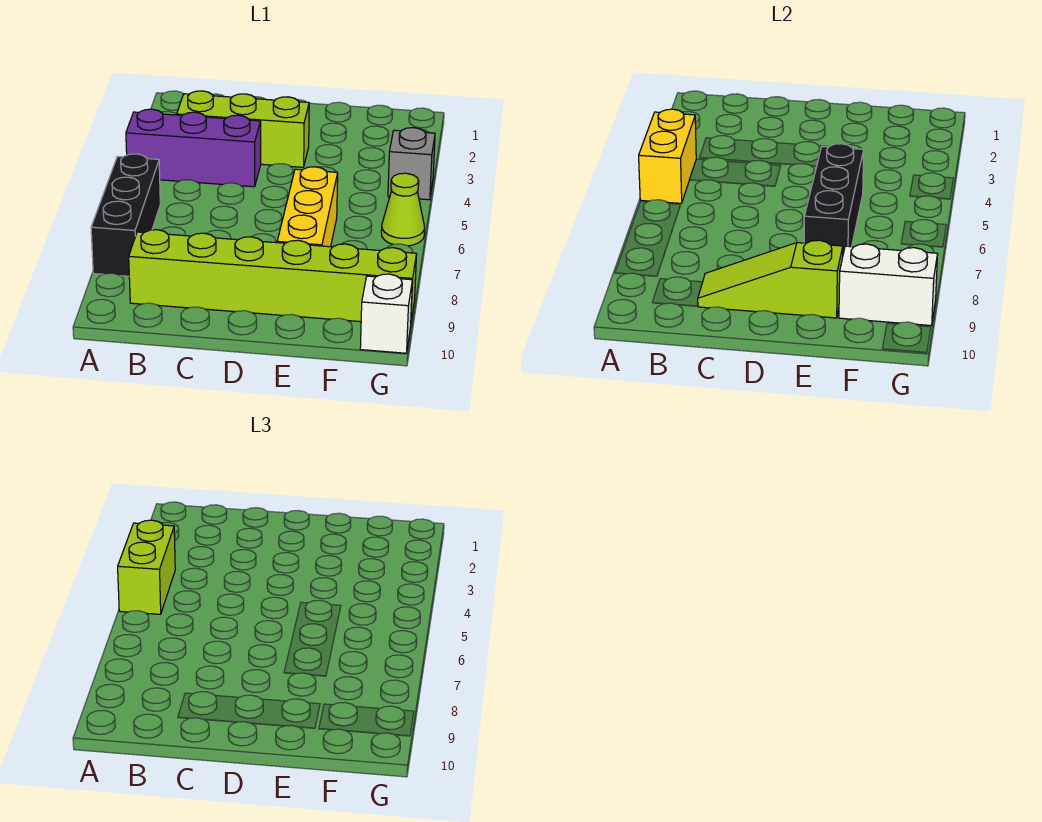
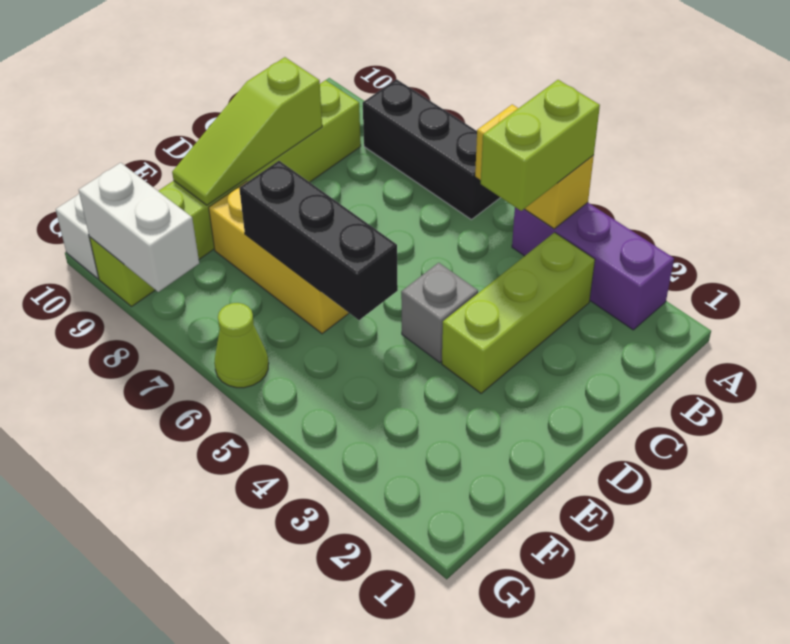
purple brick A4:C4 level 1 -> purple brick A2:A4 level 1
lime brick A4:A5 level 3 -> lime brick A4:B4 level 3
lime slope C9:E9 level 2 top E -> lime slope C9:E9 level 2 top C
white brick F9:G9 level 2 -> white brick G8:G9 level 2
grey brick G4 level 1 -> grey brick D4 level 1

